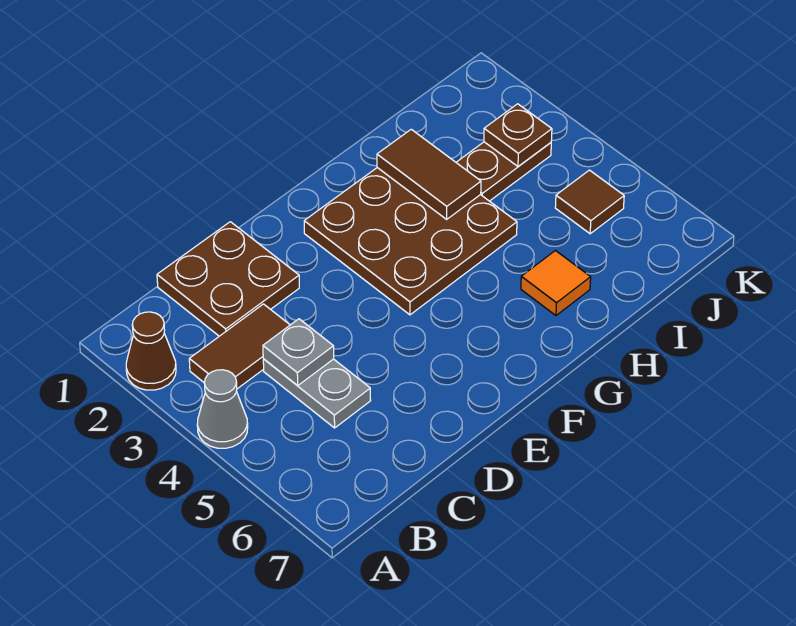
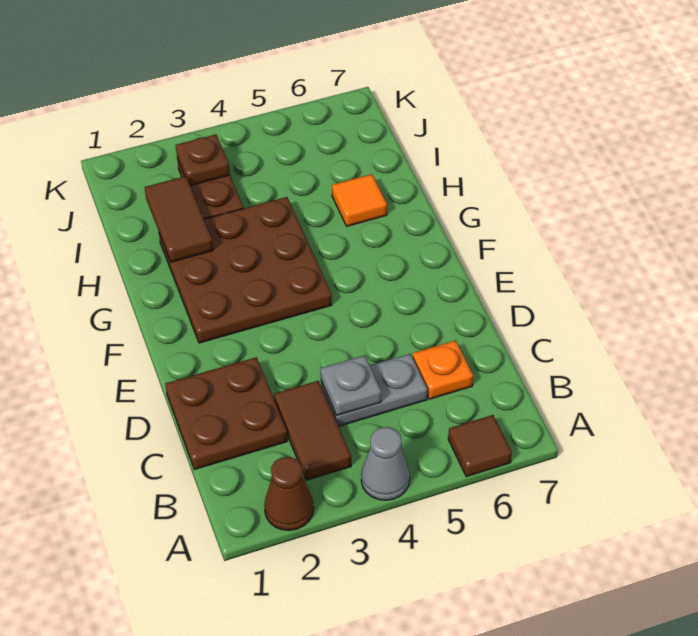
none -> orange plate C6 level 1
brown tile H2:H3 level 2 -> brown tile H2:I2 level 2
brown tile J5 level 1 -> brown tile A6 level 1

